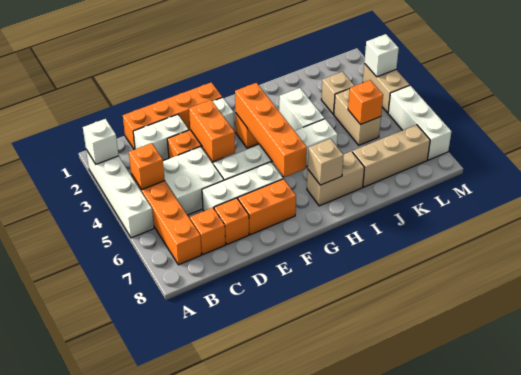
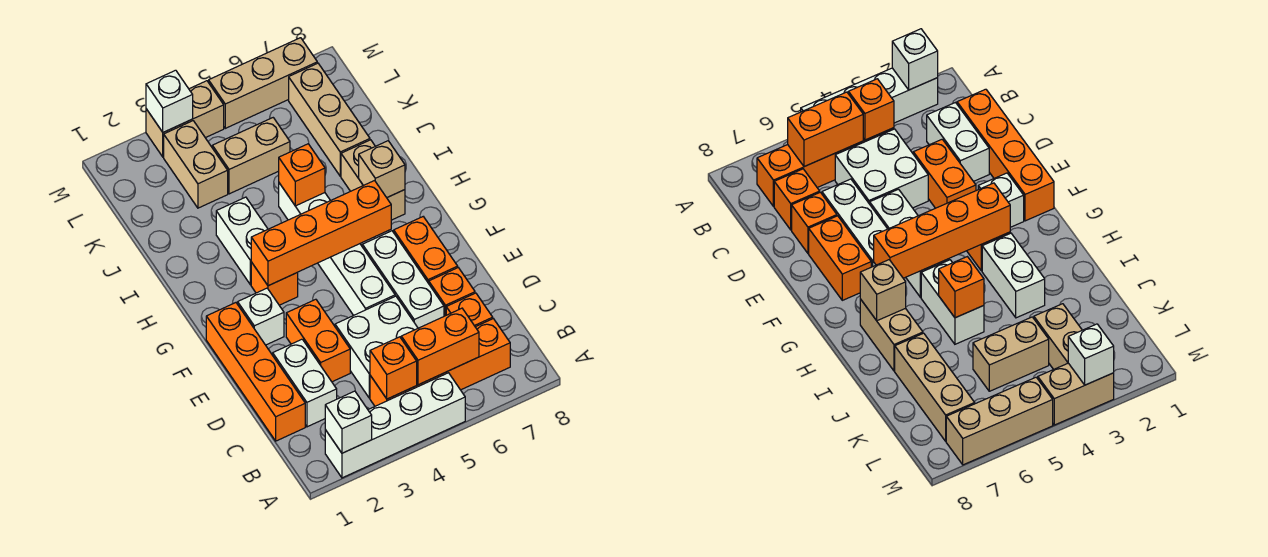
orange brick E3:E4 level 2 -> orange brick B5:B6 level 2
white brick I3:I4 level 1 -> white brick H3:I3 level 1
tan brick K3 level 1 -> tan brick K3:L3 level 1
orange brick K5 level 2 -> orange brick I5 level 2
white brick M5:M7 level 1 -> tan brick M5:M7 level 1

